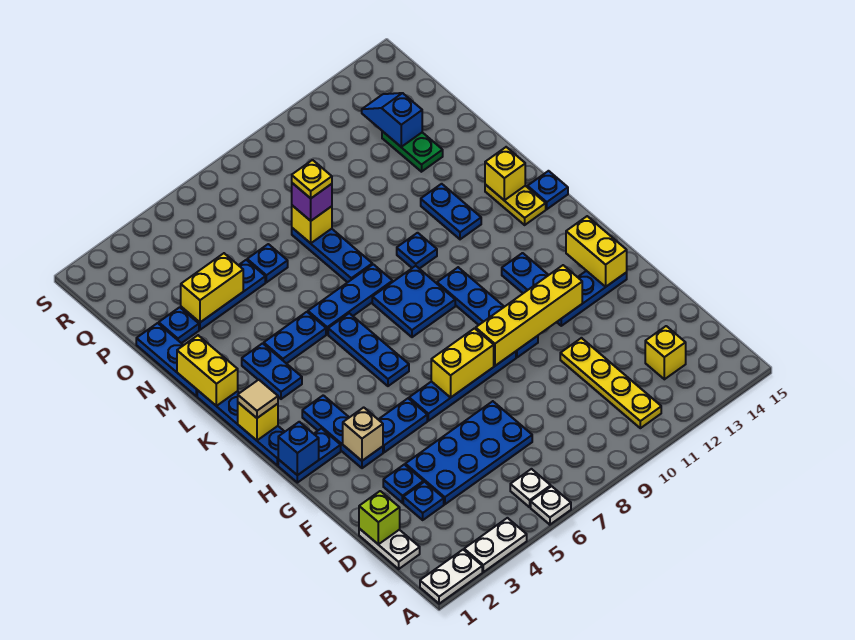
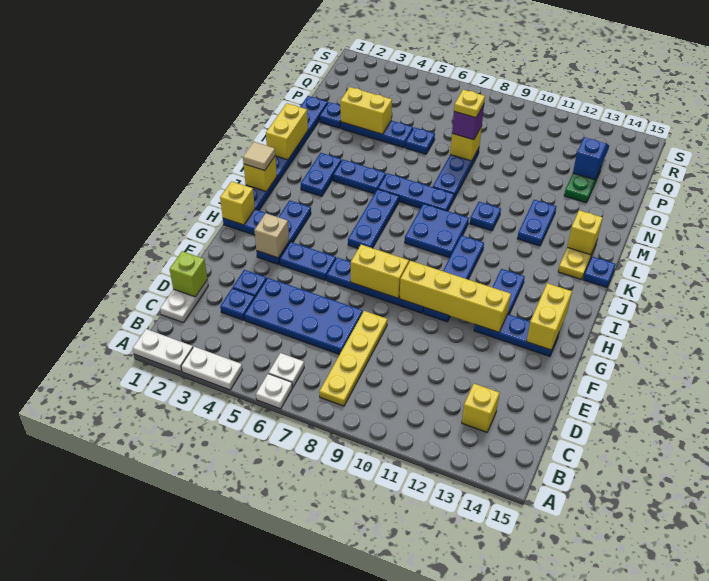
yellow plate B11:E11 level 1 -> yellow plate B8:E8 level 1
blue brick H1 level 2 -> yellow brick H1 level 2

